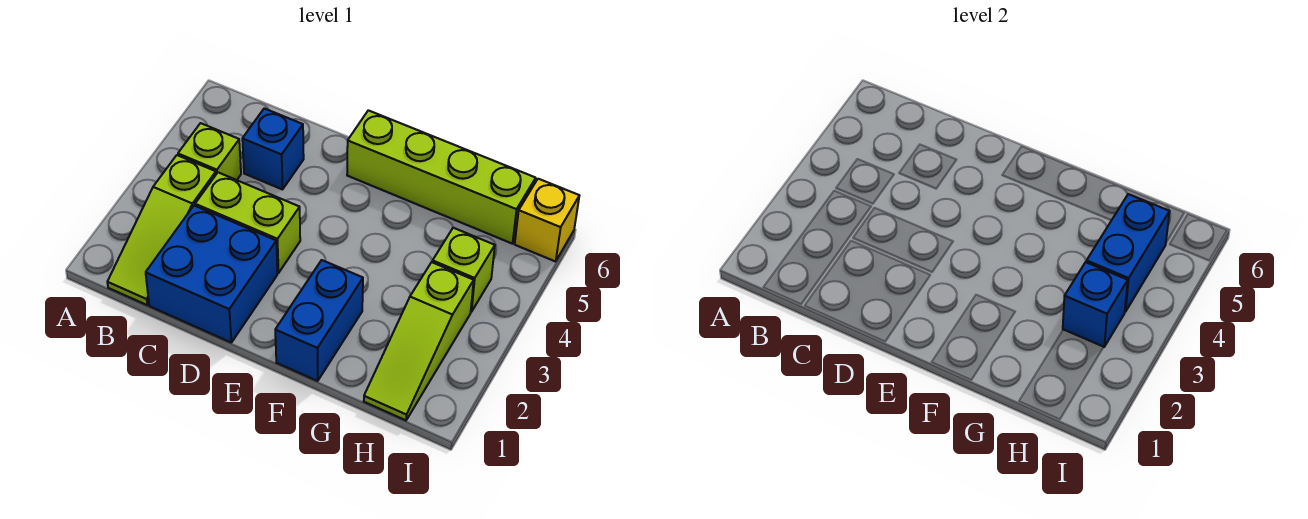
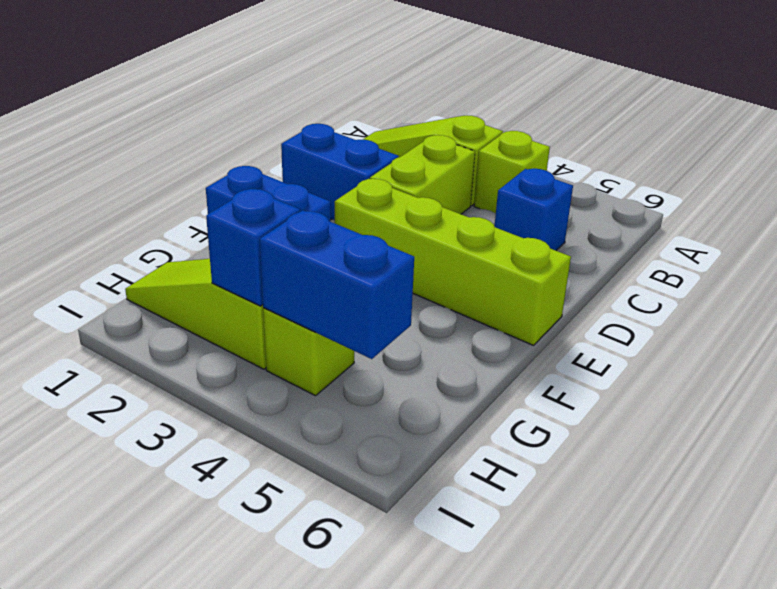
blue brick C1:D2 level 1 -> blue brick D1:D2 level 1
lime brick E6:H6 level 1 -> lime brick E3:E6 level 1
yellow brick I6 level 1 -> none

